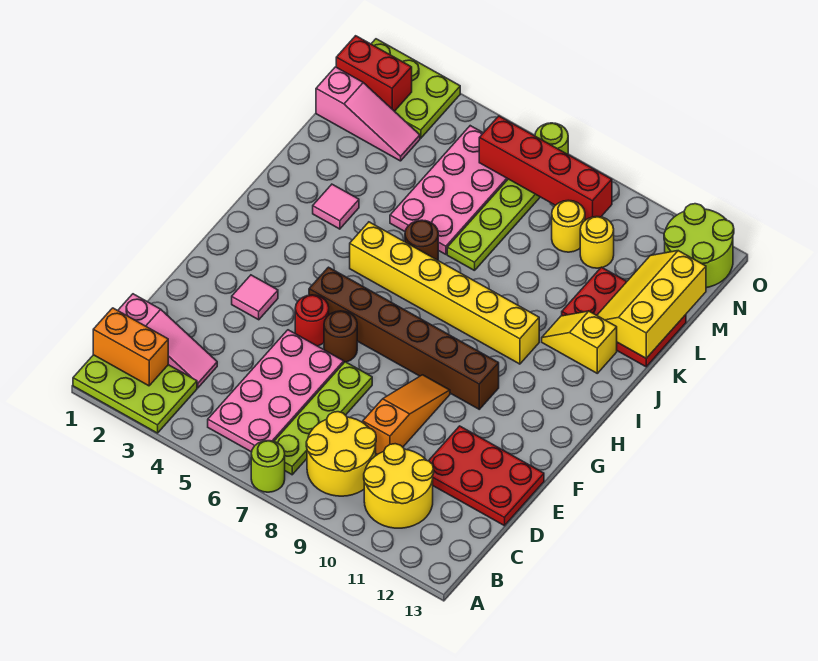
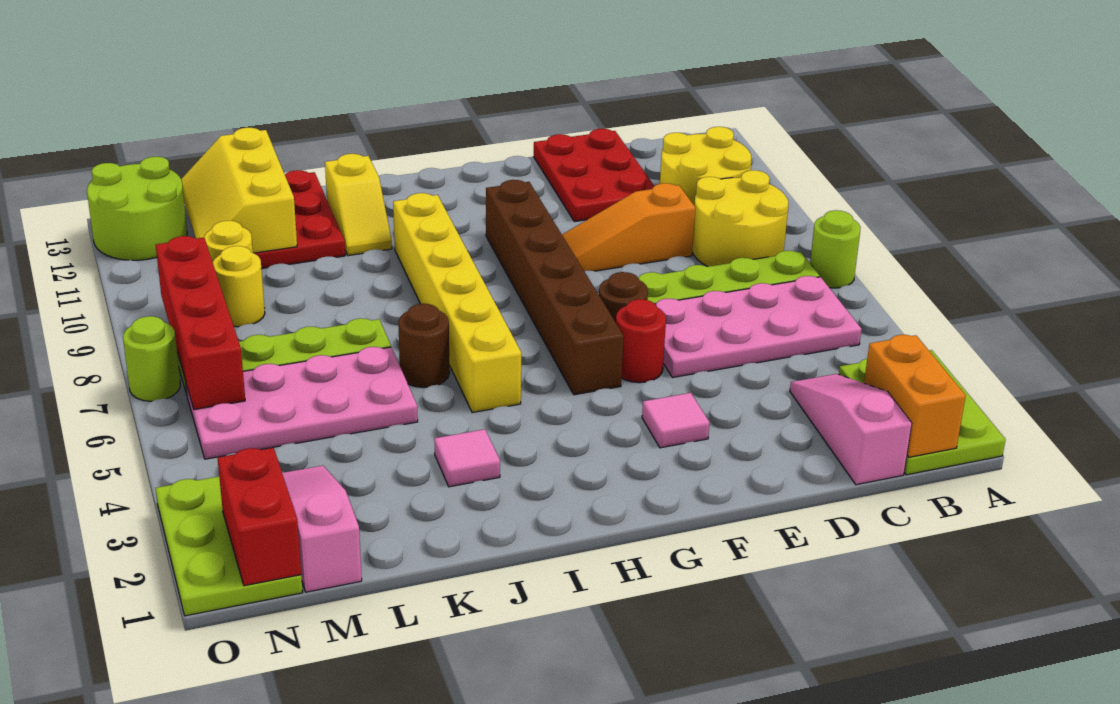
yellow slope K12:M13 level 2 top 13 -> yellow slope L11:M13 level 2 top L

